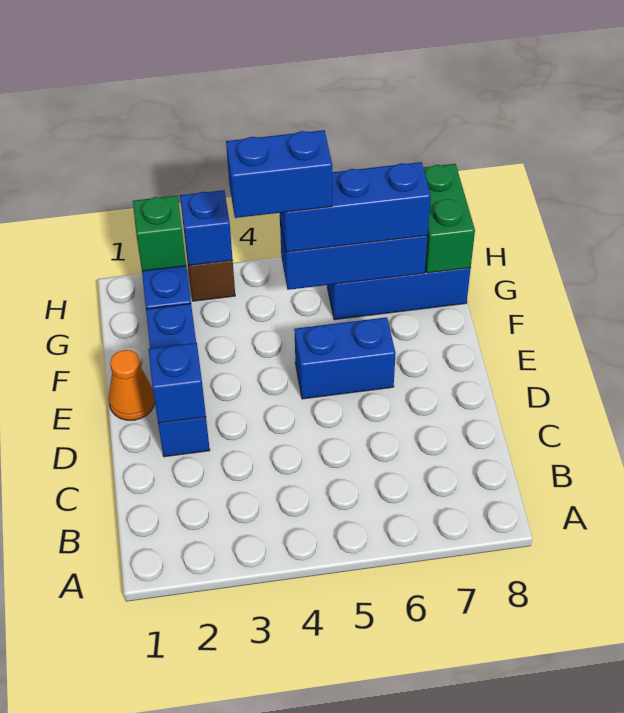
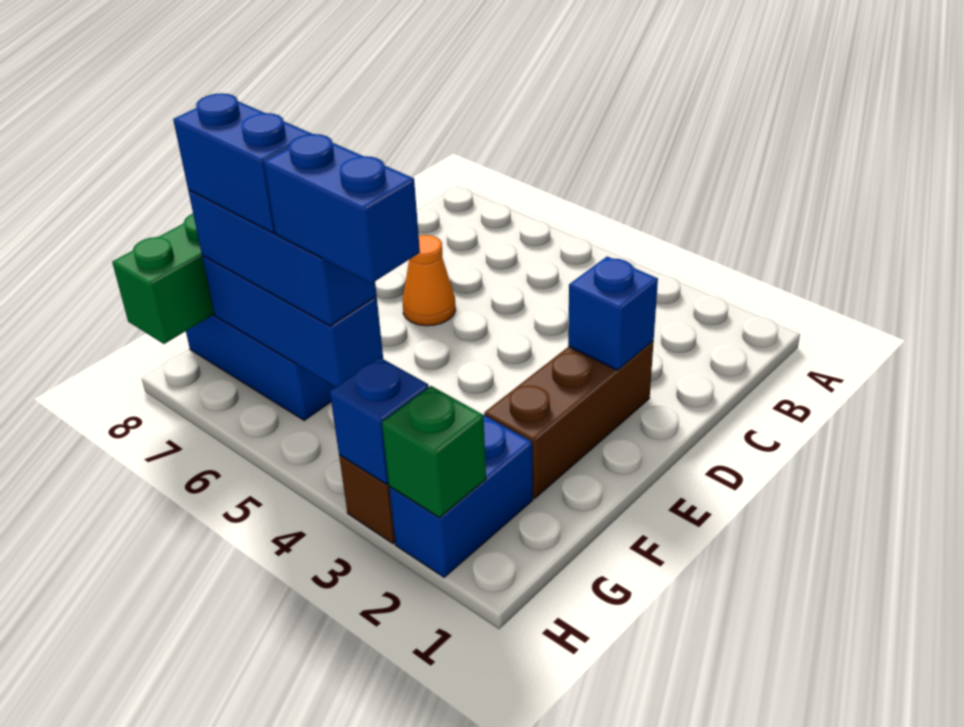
blue brick D2:F2 level 1 -> brown brick D2:F2 level 1
orange cone E1 level 1 -> orange cone D6 level 1
blue brick E5:E6 level 1 -> blue brick G6:G7 level 4

